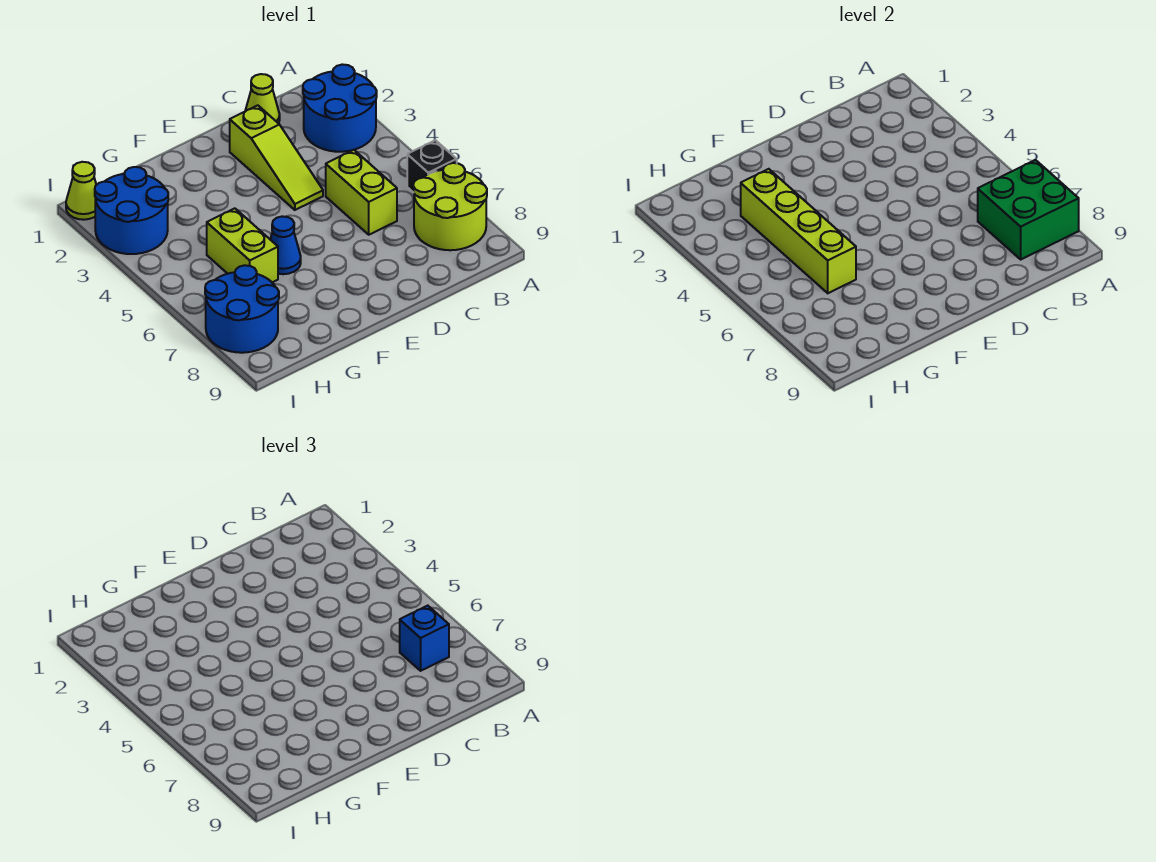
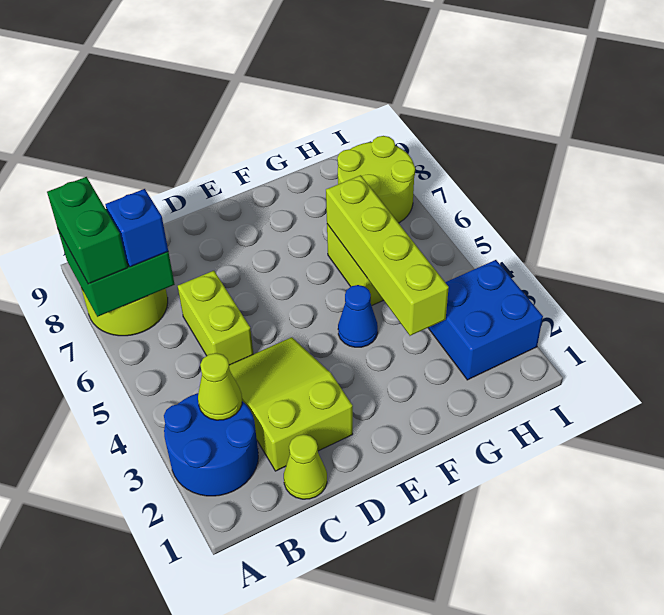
black brick A6 level 1 -> none
none -> green brick A7:A8 level 3
lime slope D2:D4 level 1 top 2 -> lime slope C2:D4 level 1 top 2
blue cone F6 level 1 -> blue cone F4 level 1
blue round brick H2:I3 level 1 -> blue brick H2:I3 level 1
blue round brick H7:I8 level 1 -> lime round brick H7:I8 level 1
lime cone I1 level 1 -> lime cone B3 level 2

